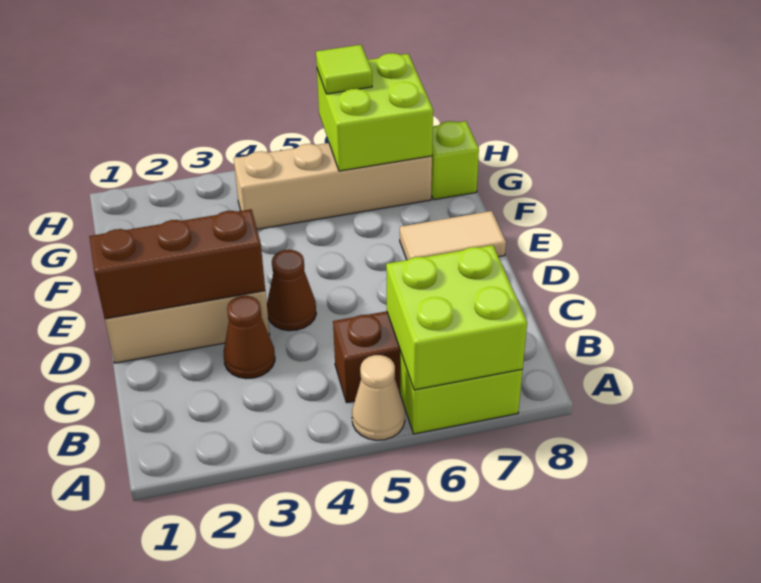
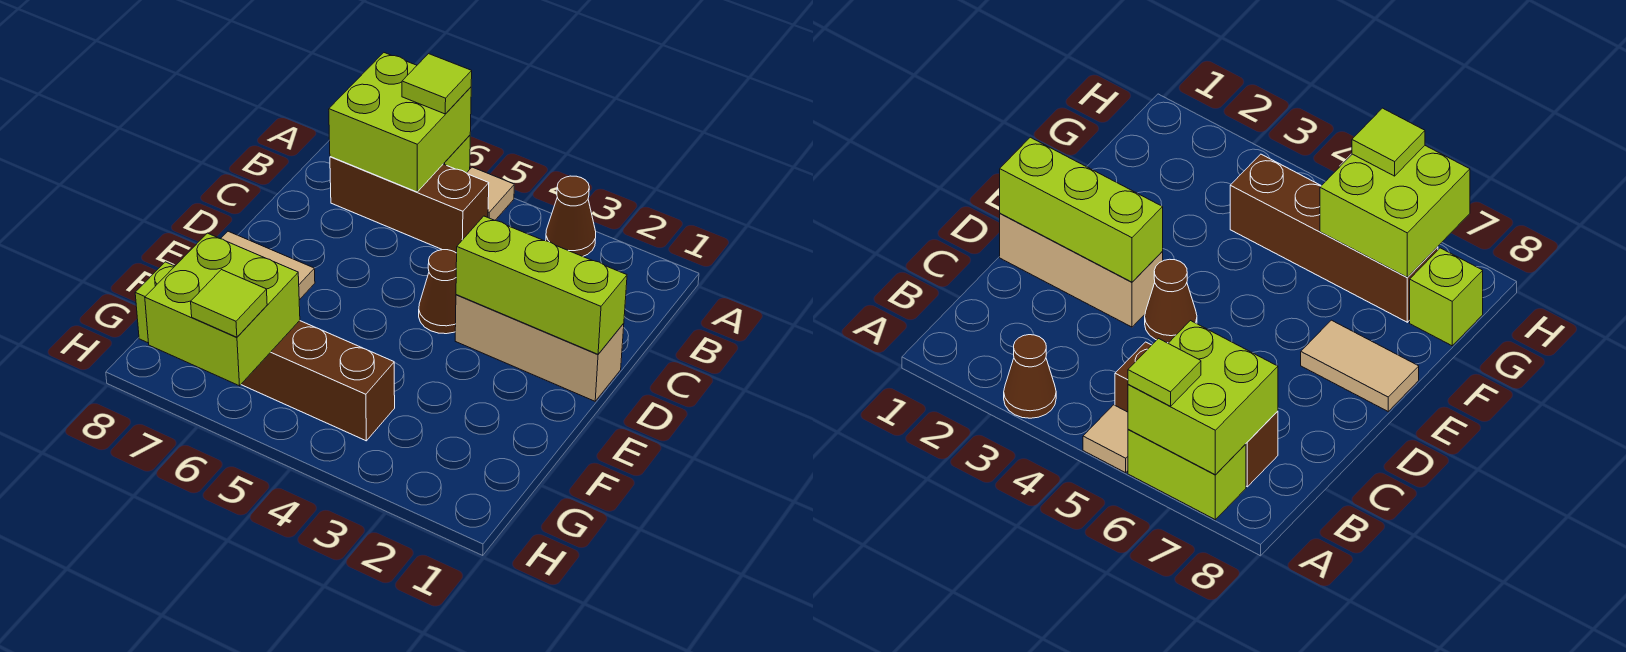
tan cone A5 level 1 -> tan tile A5 level 1
none -> lime tile A6 level 3
brown cone C3 level 1 -> brown cone A3 level 1
brown brick D1:D3 level 2 -> lime brick D1:D3 level 2
tan brick G4:G7 level 1 -> brown brick G4:G7 level 1

